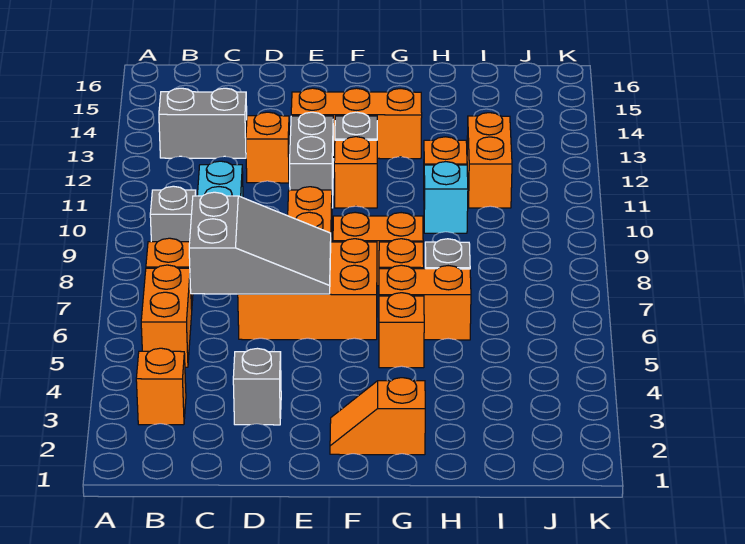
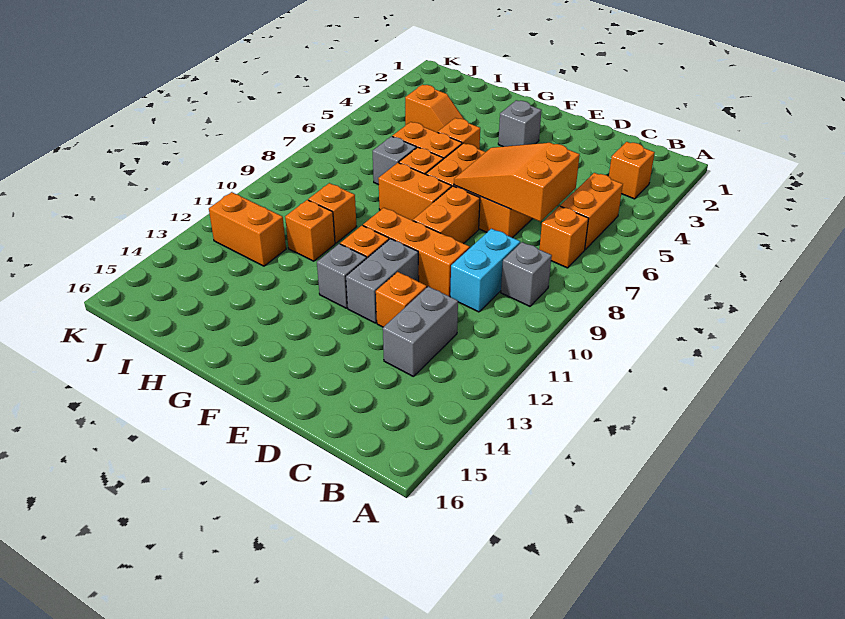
grey brick B13:C13 level 1 -> grey brick C12:C13 level 1
grey slope C6:E7 level 2 top C -> orange slope C6:E7 level 2 top C
grey brick D3 level 1 -> grey brick F3 level 1
orange brick E13:G13 level 1 -> orange brick D10:F10 level 1
orange slope F2:G2 level 1 top G -> orange slope H4:I4 level 1 top I
cyan brick H10 level 1 -> orange brick H10 level 1
orange brick I11:I12 level 1 -> orange brick I12:J12 level 1

